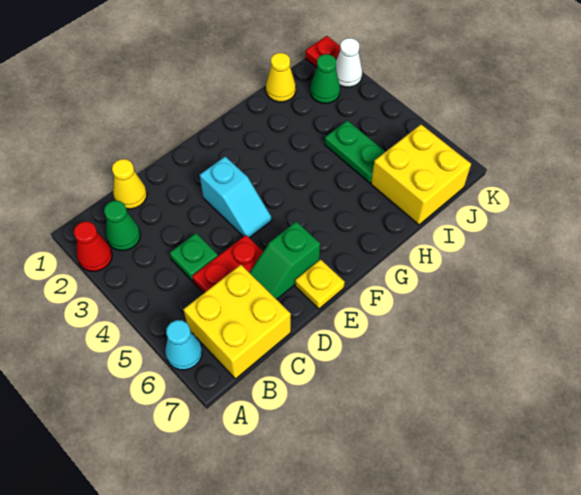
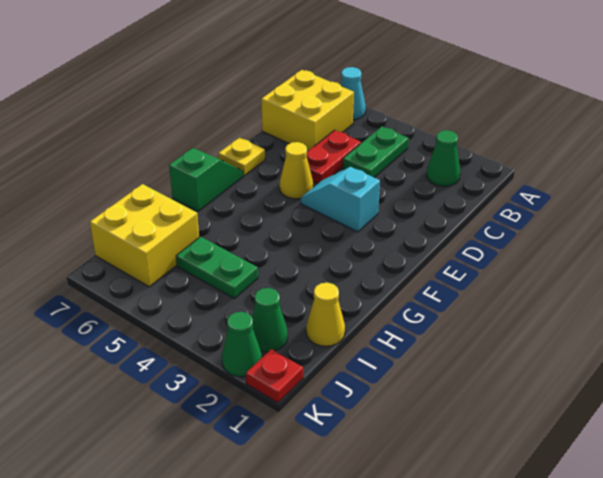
red cone A2 level 1 -> none
yellow cone C1 level 1 -> yellow cone E5 level 1
green plate C4 level 1 -> green plate B4:C4 level 1
green slope D6:E6 level 1 top E -> green slope F7:G7 level 1 top G
white cone K2 level 1 -> green cone K2 level 1

